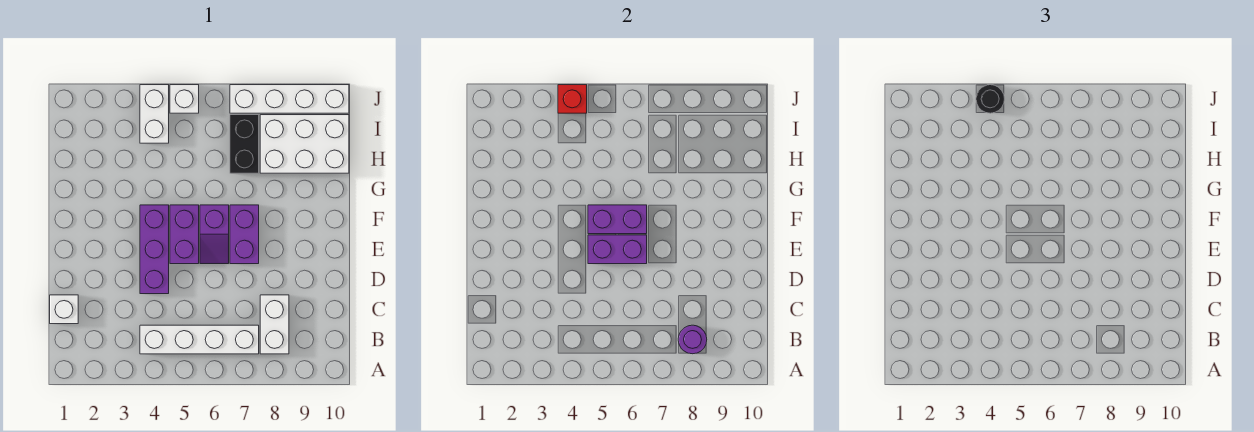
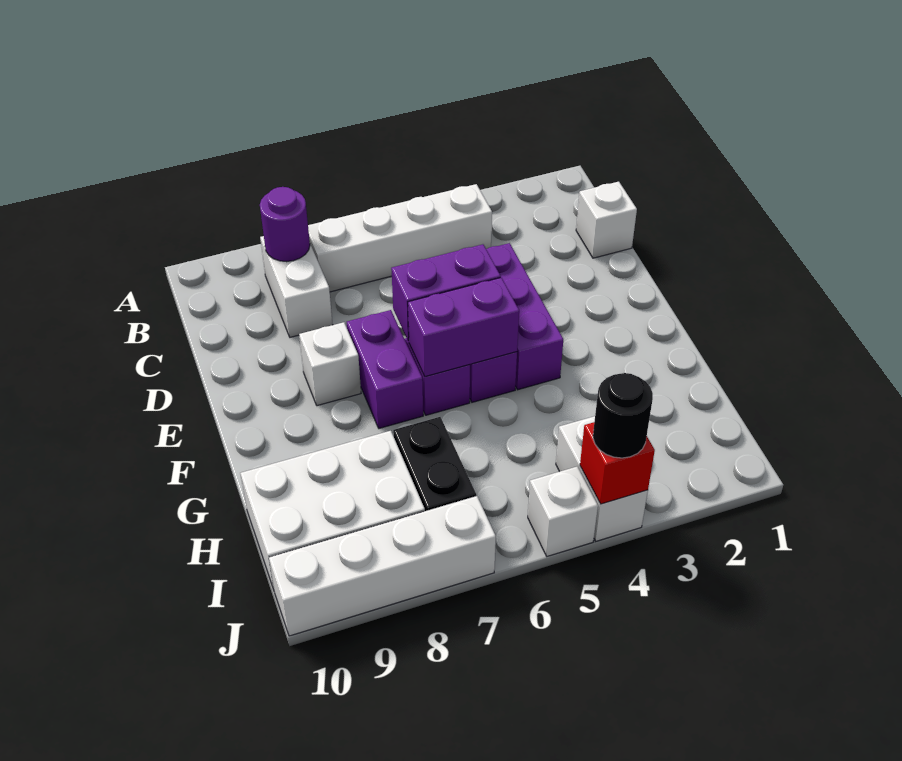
none -> white brick E8 level 1

